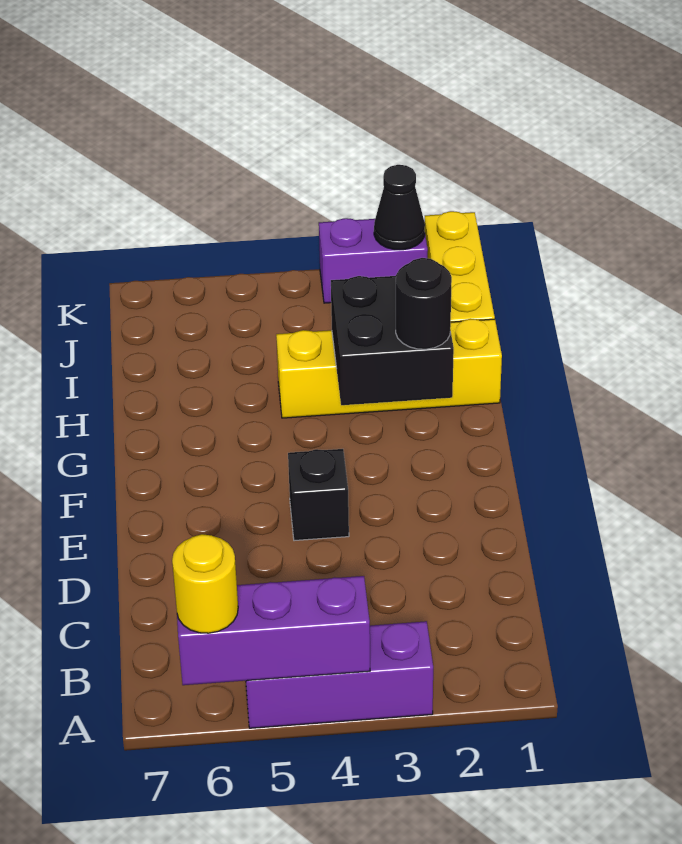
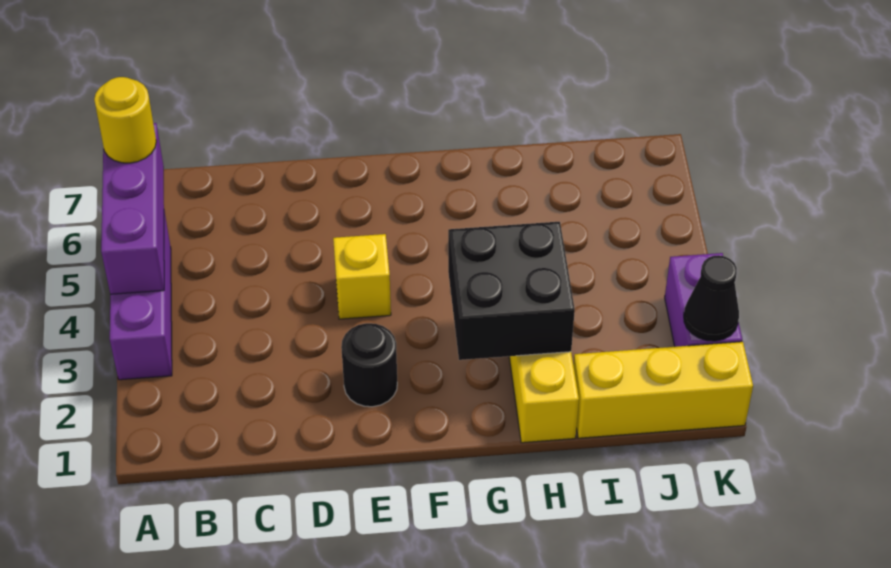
black brick E4 level 1 -> yellow brick E4 level 1
black round brick G2 level 3 -> black round brick E2 level 1

